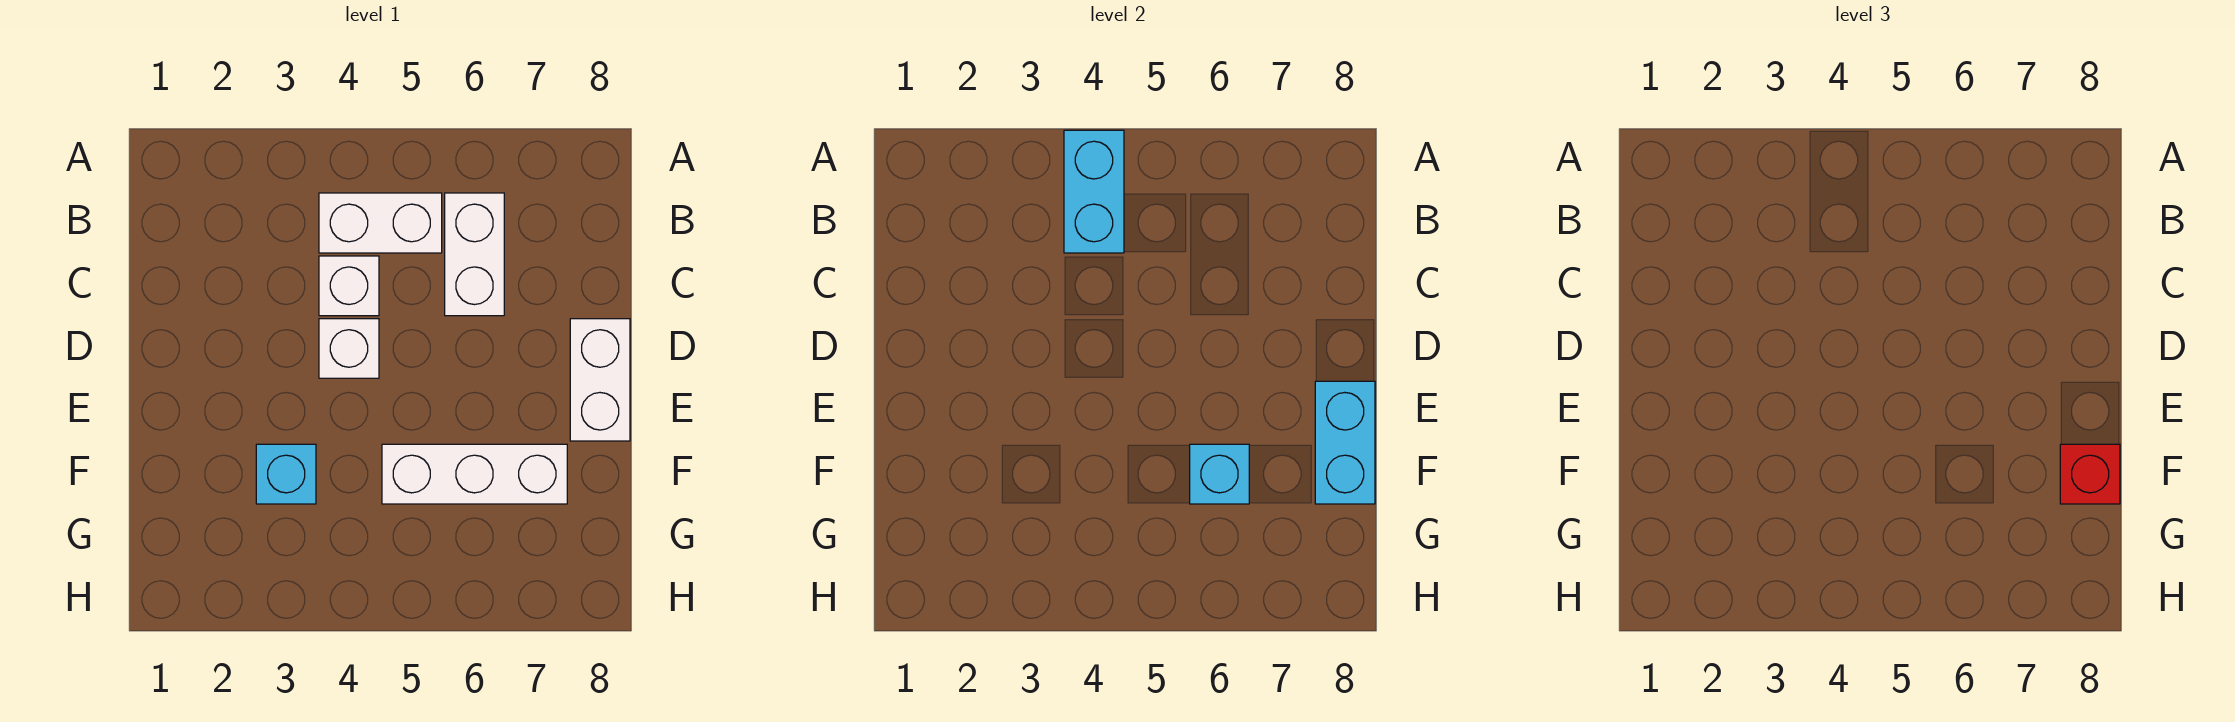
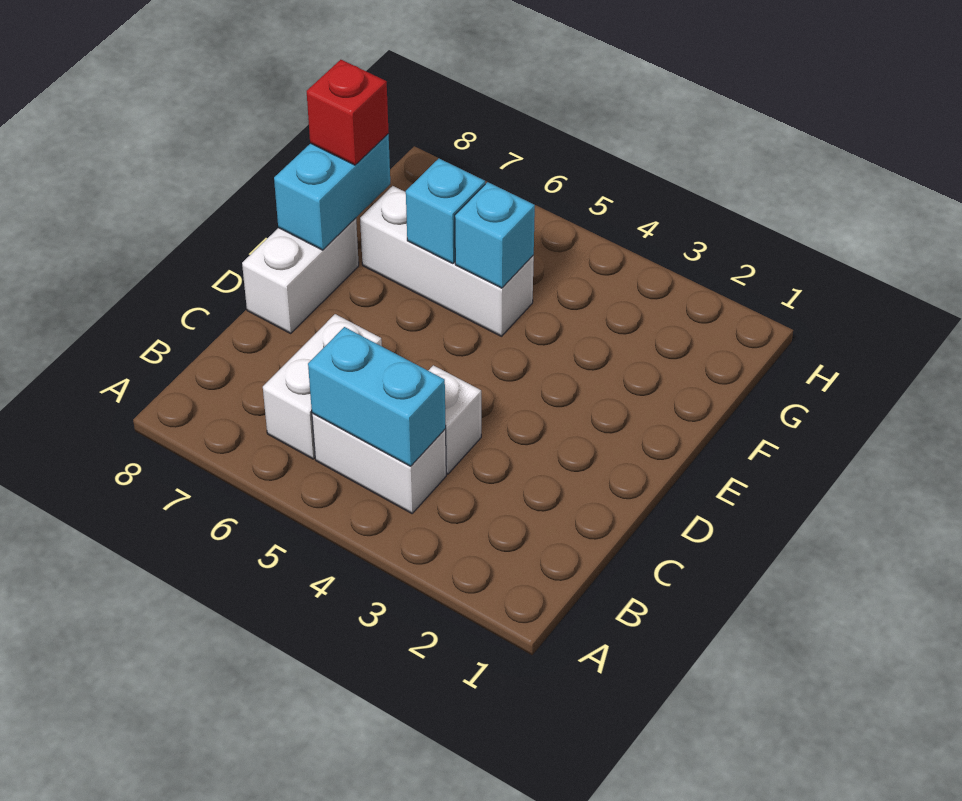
cyan brick A4:B4 level 2 -> cyan brick B4:B5 level 2
white brick D4 level 1 -> none
cyan brick F3 level 1 -> cyan brick F5 level 2

